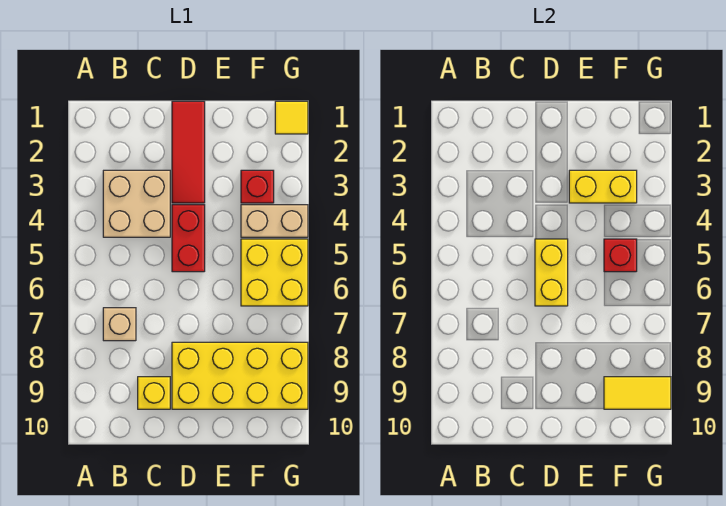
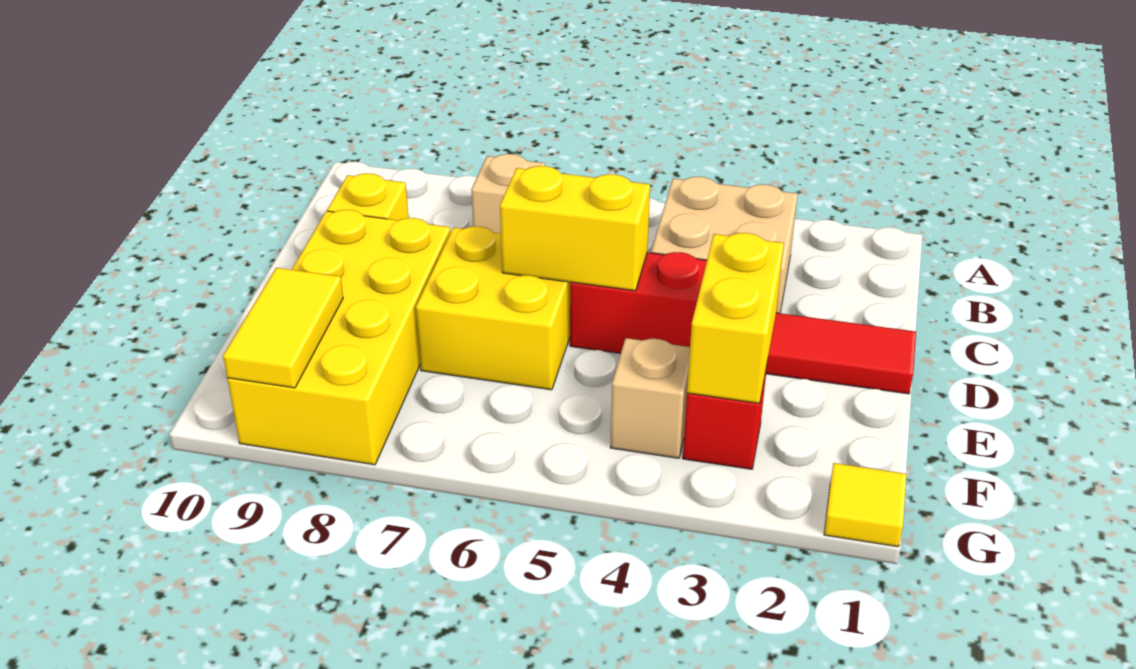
tan brick F4:G4 level 1 -> tan brick F4 level 1
yellow brick F5:G6 level 1 -> yellow brick D6:E7 level 1
red brick F5 level 2 -> none

